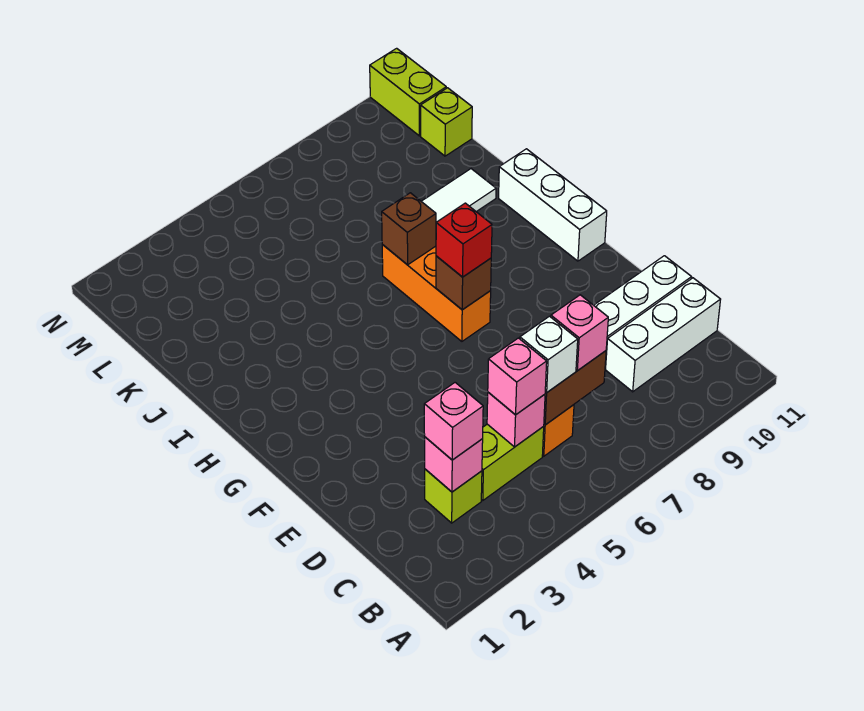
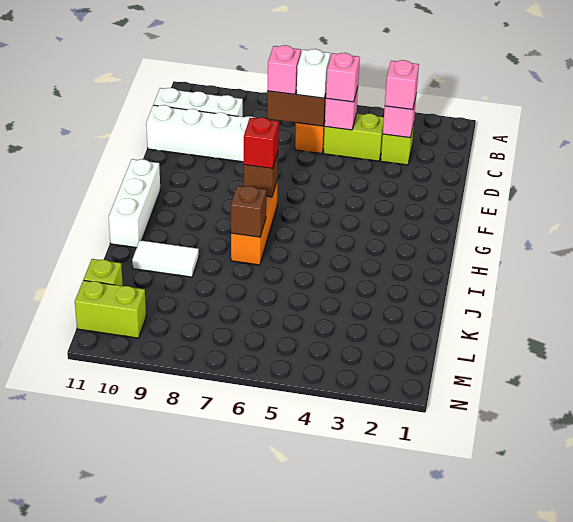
lime brick M11:N11 level 1 -> lime brick M10:M11 level 1

